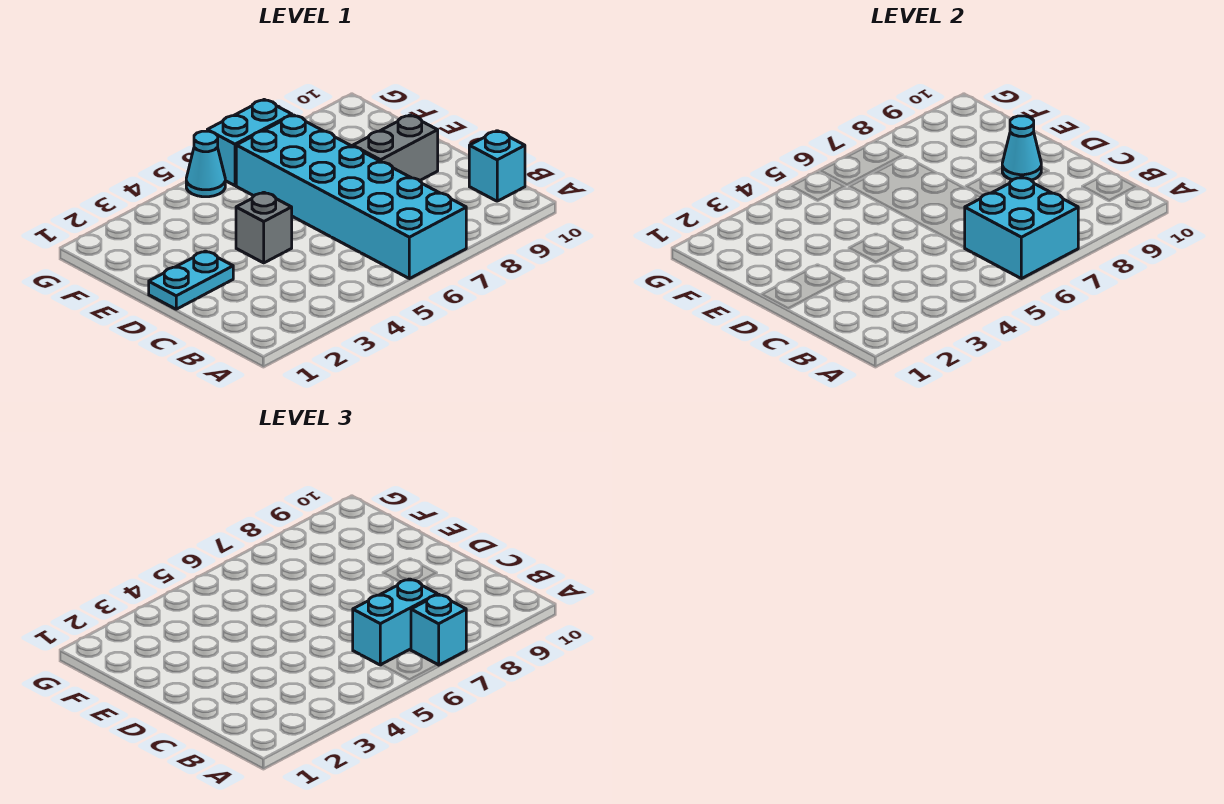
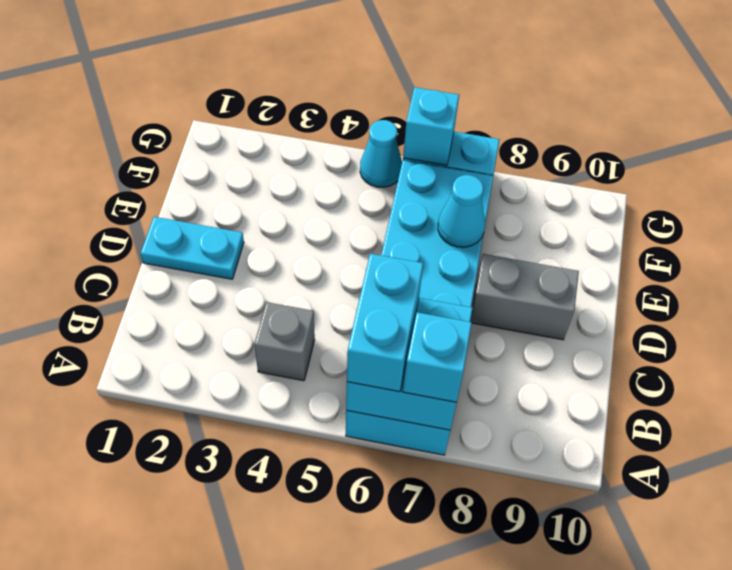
cyan brick B6:B7 level 3 -> cyan brick A6:B6 level 3
cyan brick B10 level 1 -> cyan brick G6 level 2
grey brick D4 level 1 -> grey brick B4 level 1
cyan cone D9 level 2 -> cyan cone E7 level 2

